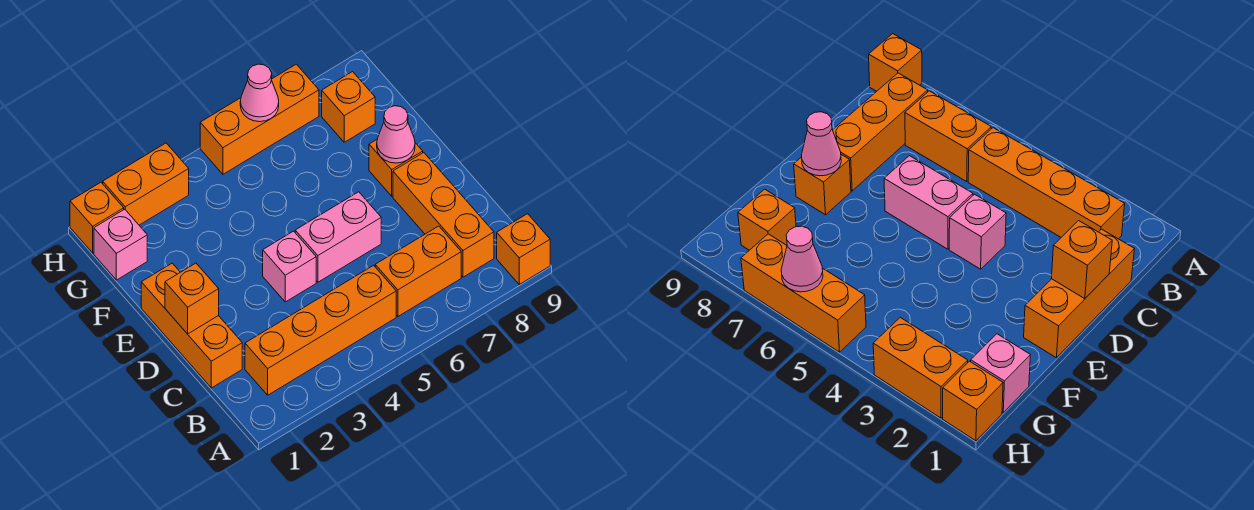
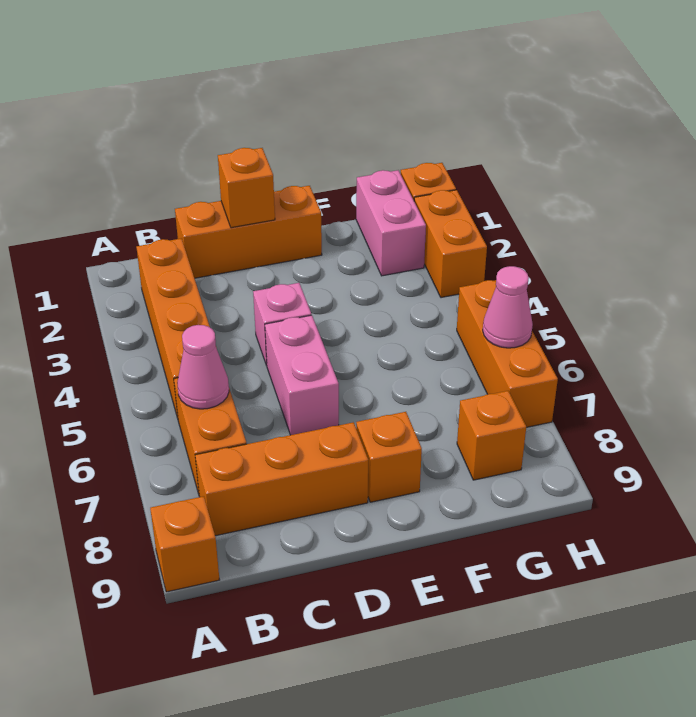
pink cone E8 level 2 -> pink cone B6 level 2
pink brick G1 level 1 -> pink brick G1:G2 level 1

